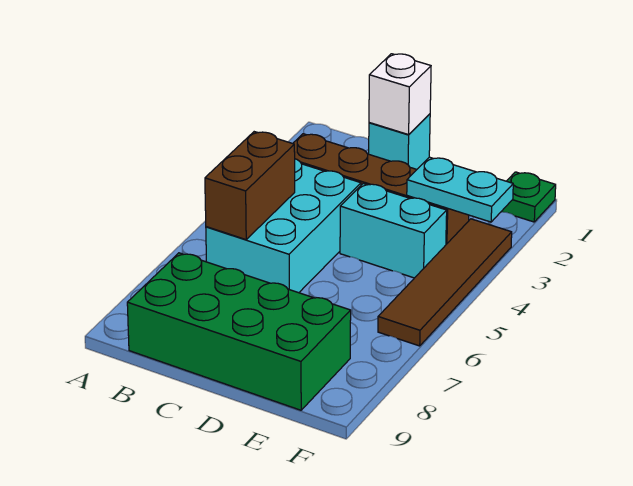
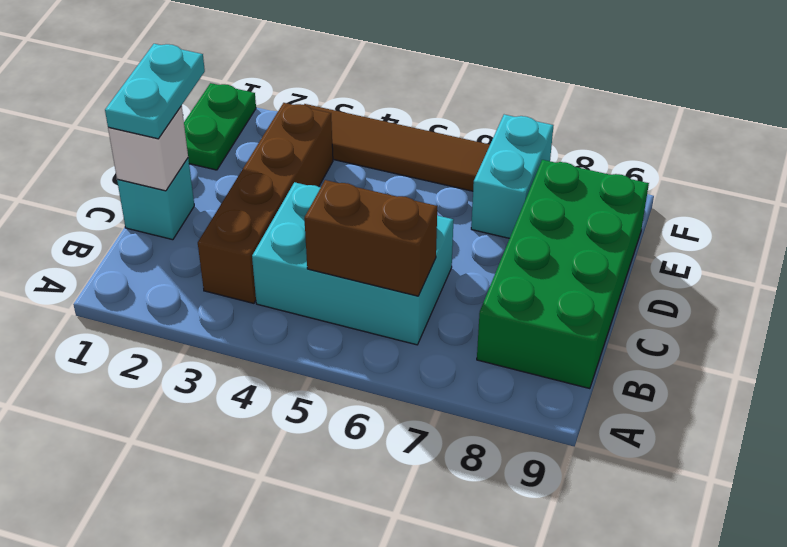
cyan brick D4:E4 level 1 -> cyan brick E7:F7 level 1
cyan plate E3:F3 level 2 -> cyan plate C1:D1 level 3
green plate F1 level 1 -> green plate E1:F1 level 1

